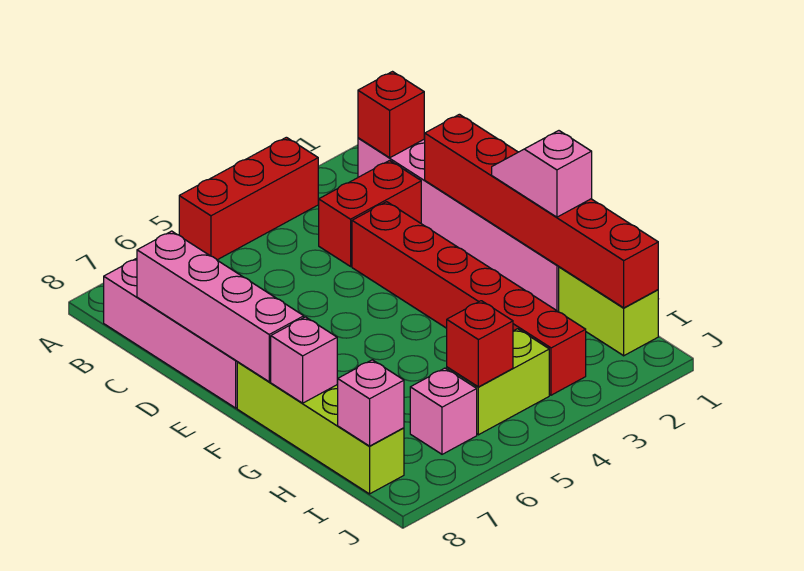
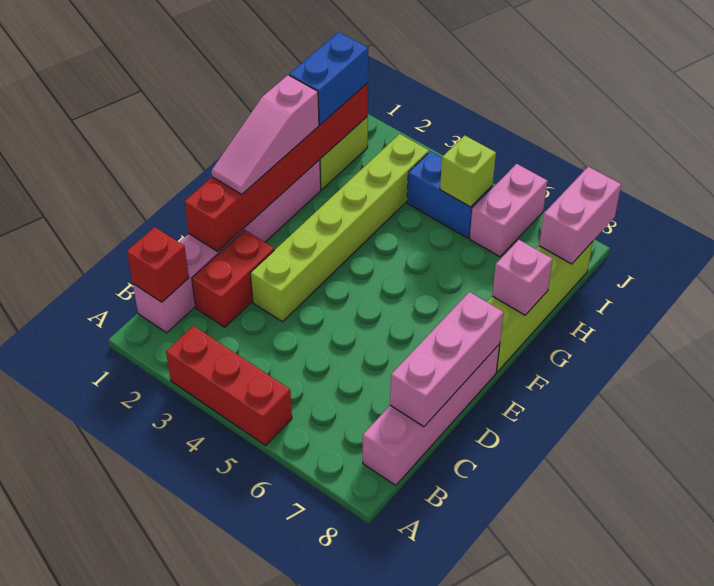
red brick C2:C3 level 1 -> red brick C2:D2 level 1
pink brick C8:F8 level 2 -> pink brick C8:E8 level 2
red brick D3:I3 level 1 -> lime brick D3:I3 level 1
pink slope F1:G1 level 3 top G -> pink slope E1:G1 level 3 top G
none -> blue brick H1:I1 level 3
lime brick I4:I5 level 1 -> blue brick I4:I5 level 1
red brick I5 level 2 -> lime brick I5 level 2
pink brick I6 level 1 -> pink brick I6:J6 level 1
pink brick I8 level 2 -> pink brick I8:J8 level 2

